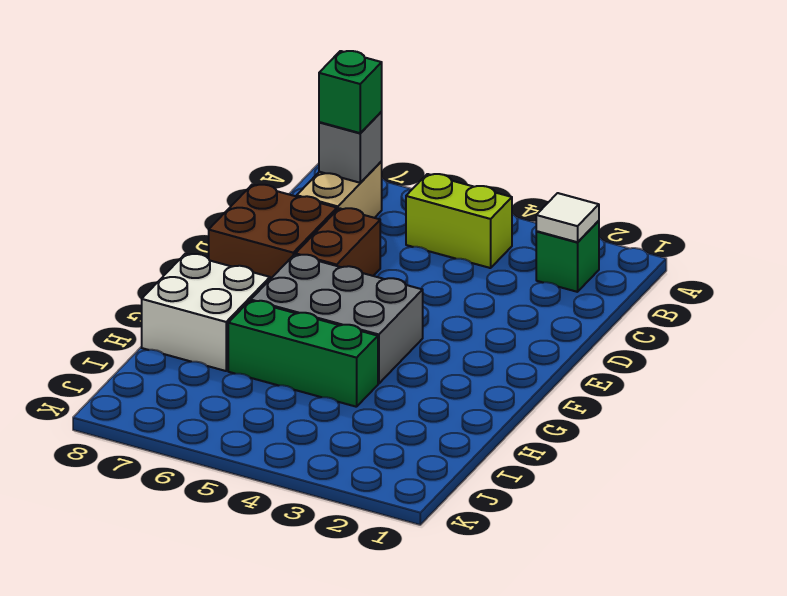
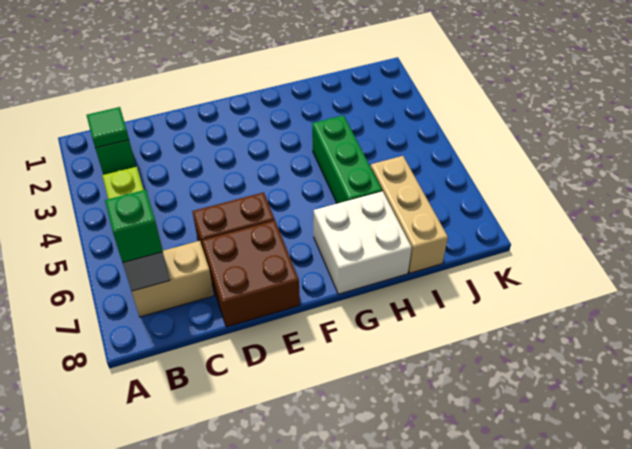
white tile B2 level 2 -> green tile B2 level 2
grey brick F4:G6 level 1 -> none
none -> tan brick I6:I8 level 1

